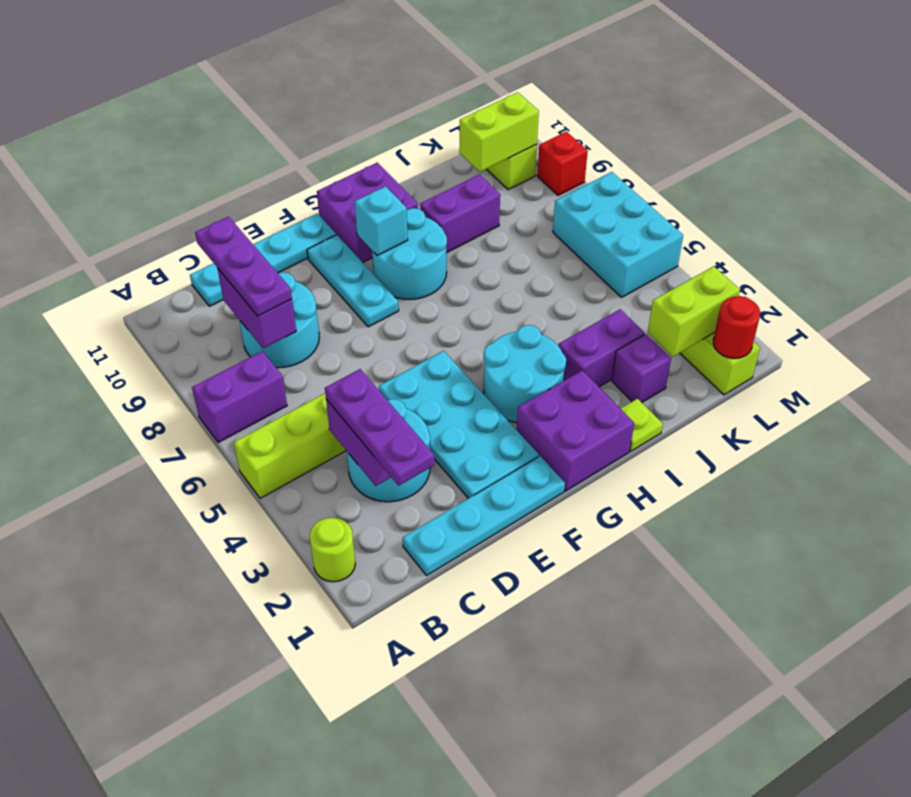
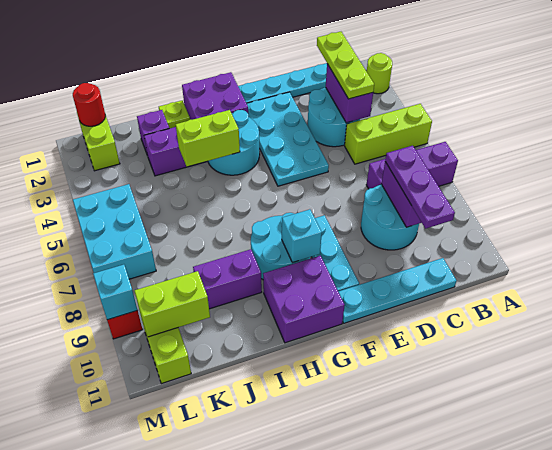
purple brick A7:B7 level 1 -> purple brick A7:C7 level 1
purple plate C2:C4 level 3 -> lime plate C2:C4 level 3
lime brick K2:L2 level 2 -> lime brick H4:I4 level 2
none -> cyan brick M9 level 2

